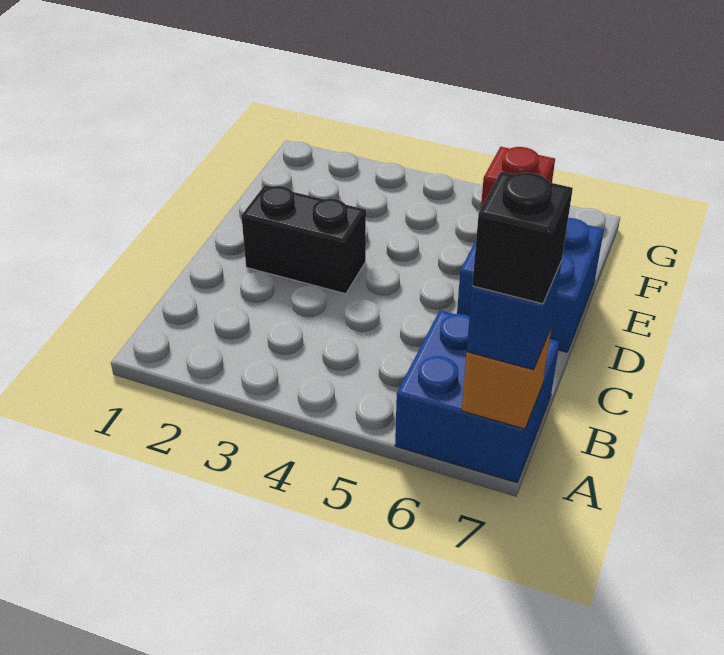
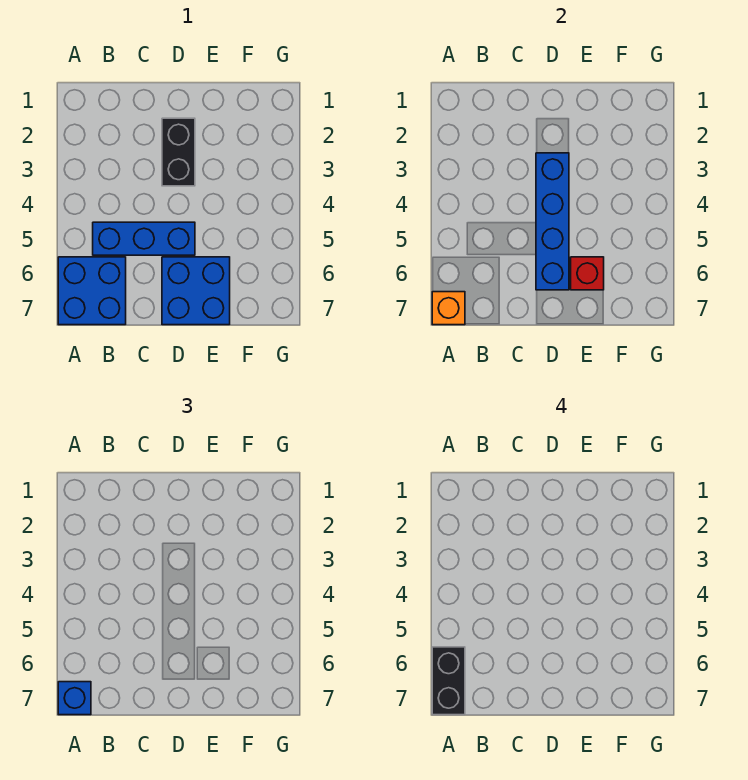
black brick A7 level 4 -> black brick A6:A7 level 4
none -> blue brick B5:D5 level 1
none -> blue brick D3:D6 level 2

